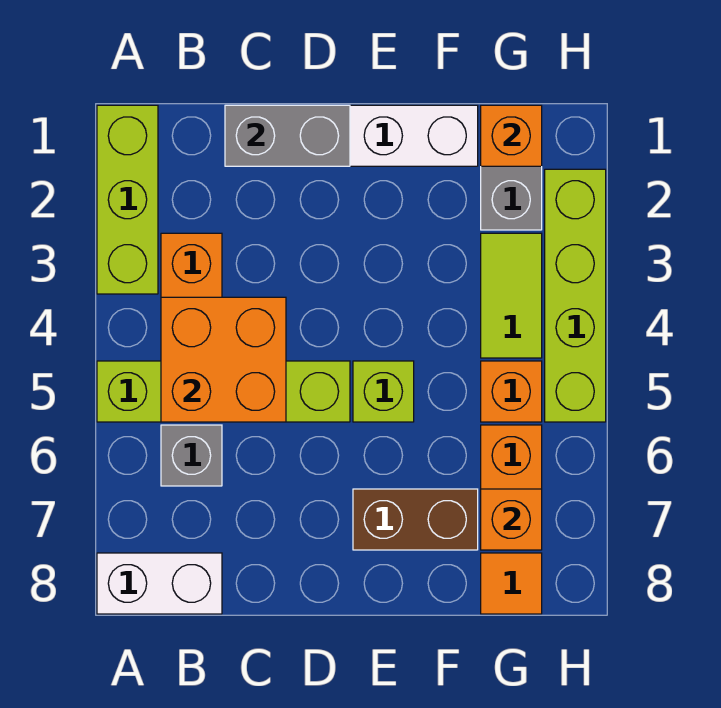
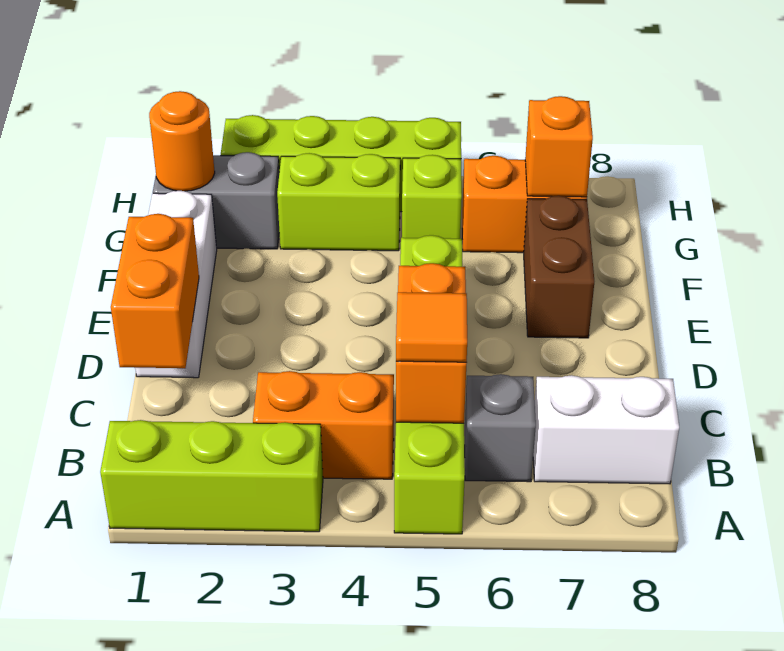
white brick A8:B8 level 1 -> white brick B7:B8 level 1
orange brick B4:C5 level 2 -> orange brick B5:C5 level 2
grey brick C1:D1 level 2 -> orange brick C1:D1 level 2
orange brick G1 level 2 -> orange round brick G1 level 2
lime tile G3:G4 level 1 -> lime brick G3:G4 level 1
orange brick G5 level 1 -> lime brick G5 level 1
orange tile G8 level 1 -> orange tile B5 level 3

